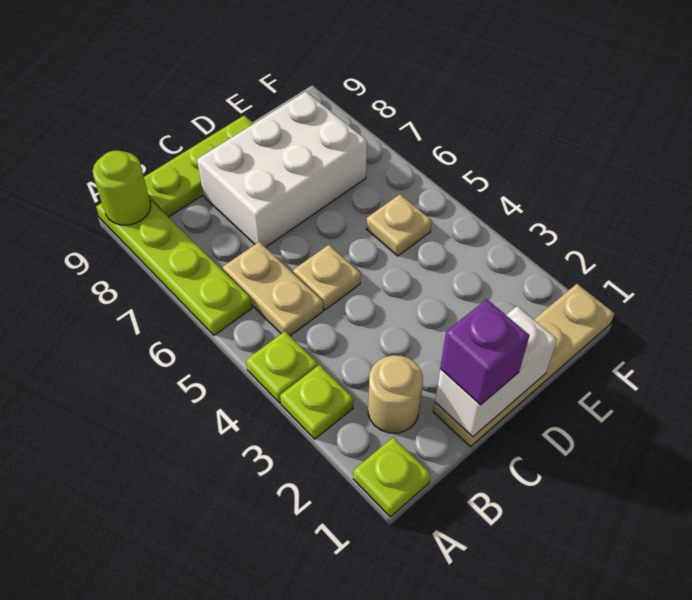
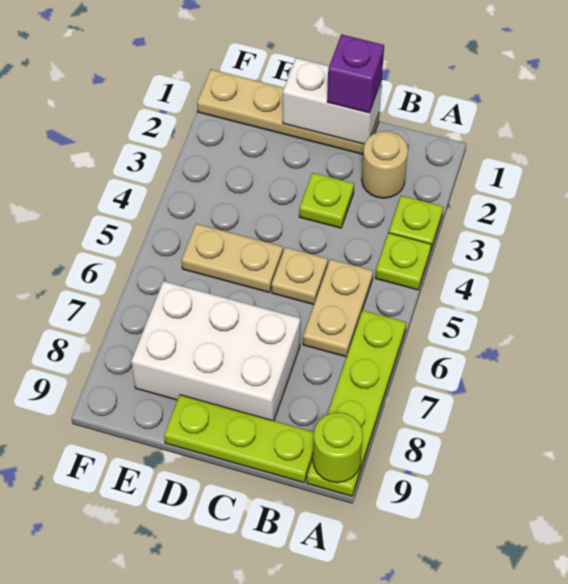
lime plate A1 level 1 -> lime plate C3 level 1
tan plate E5 level 1 -> tan plate D5:E5 level 1

